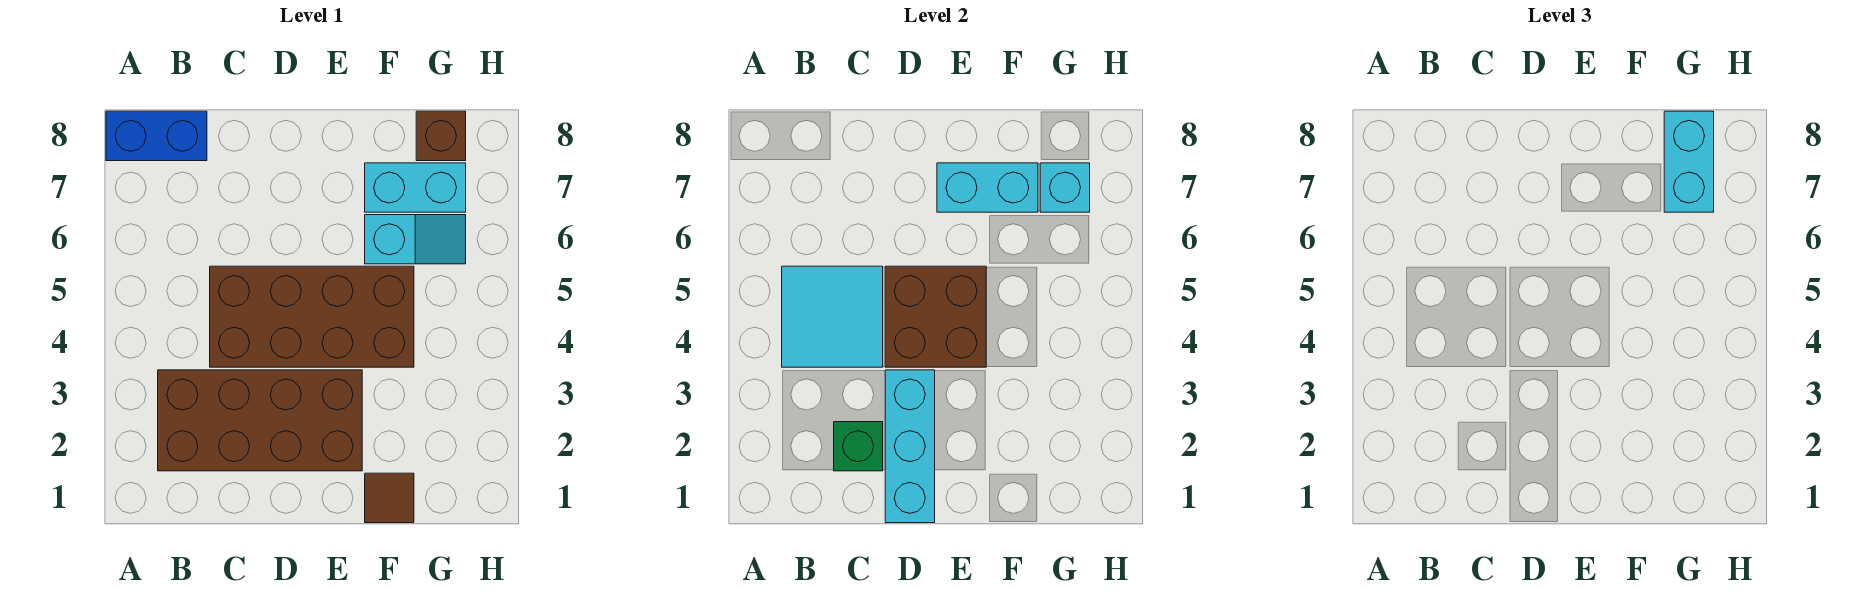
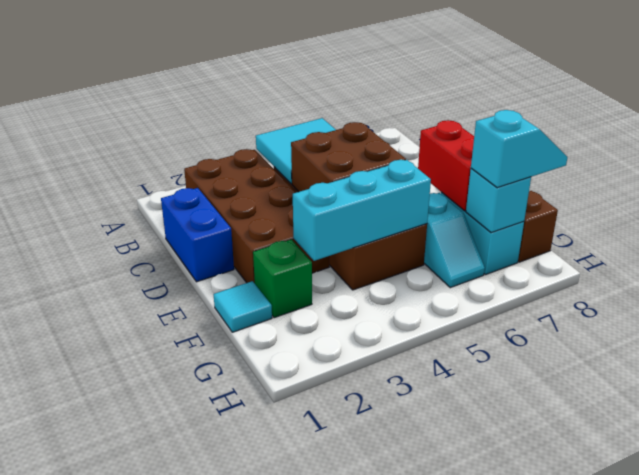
blue brick A8:B8 level 1 -> blue brick C1:D1 level 1
green brick C2 level 2 -> green brick F2 level 1
cyan brick D1:D3 level 2 -> cyan brick F3:F5 level 2
cyan brick E7:F7 level 2 -> red brick E7:F7 level 2
brown tile F1 level 1 -> cyan tile F1 level 1
cyan brick G7:G8 level 3 -> cyan slope G7:G8 level 3 top 7

